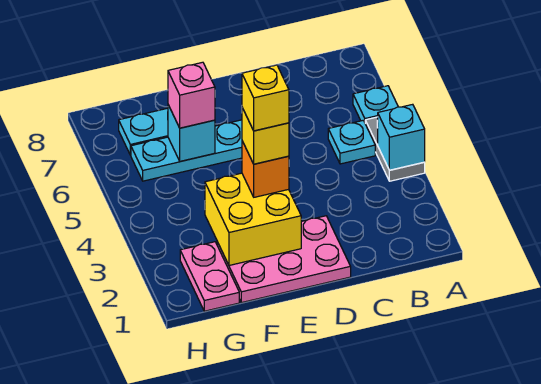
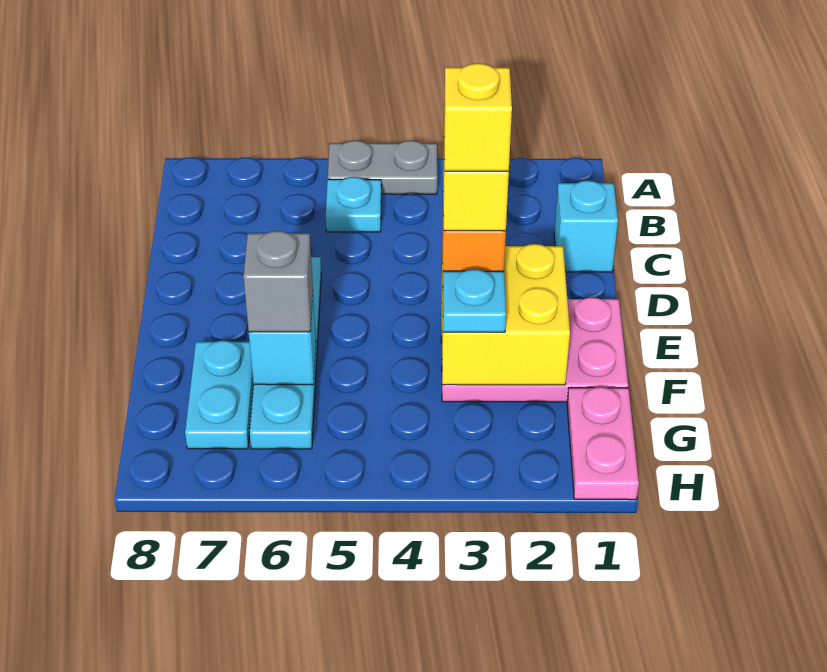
cyan brick A4 level 2 -> cyan brick C1 level 1
cyan plate A6 level 1 -> cyan plate F3 level 3
pink plate D1:F2 level 1 -> pink plate E1:F3 level 1
pink brick F6 level 3 -> grey brick F6 level 3
pink plate G1:G2 level 1 -> pink plate G1:H1 level 1

